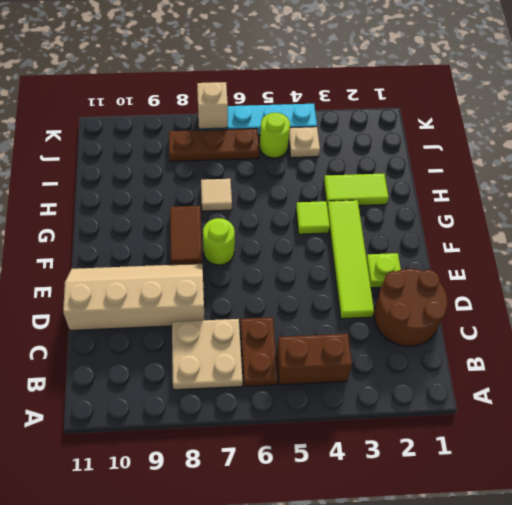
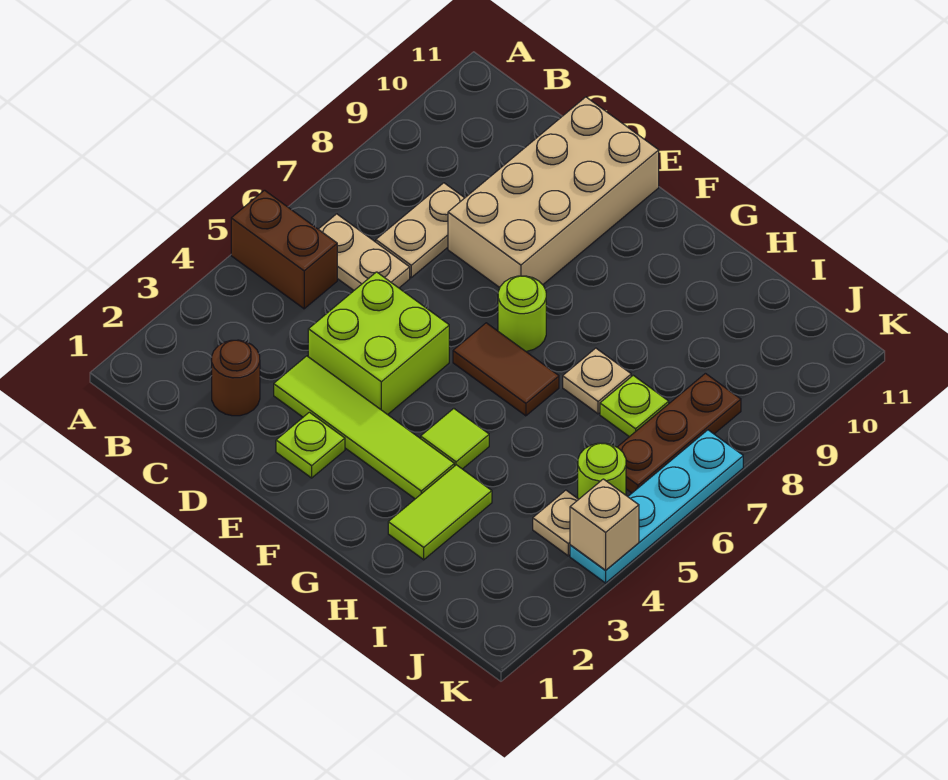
brown brick B4:B5 level 1 -> brown brick A5:B5 level 1
brown plate B6:C6 level 1 -> tan plate B6:C6 level 1
tan plate B7:C8 level 1 -> tan plate C7:C8 level 1
brown round brick C1:D2 level 1 -> brown round brick C2 level 1
none -> lime brick D4:E5 level 1
tan slope D8:E11 level 1 top D -> tan brick D8:E11 level 1
brown tile F8:G8 level 1 -> brown tile F6:G6 level 1
tan tile H7 level 1 -> tan plate H7 level 1
none -> lime plate I7 level 1
tan brick K7 level 2 -> tan brick K4 level 2

